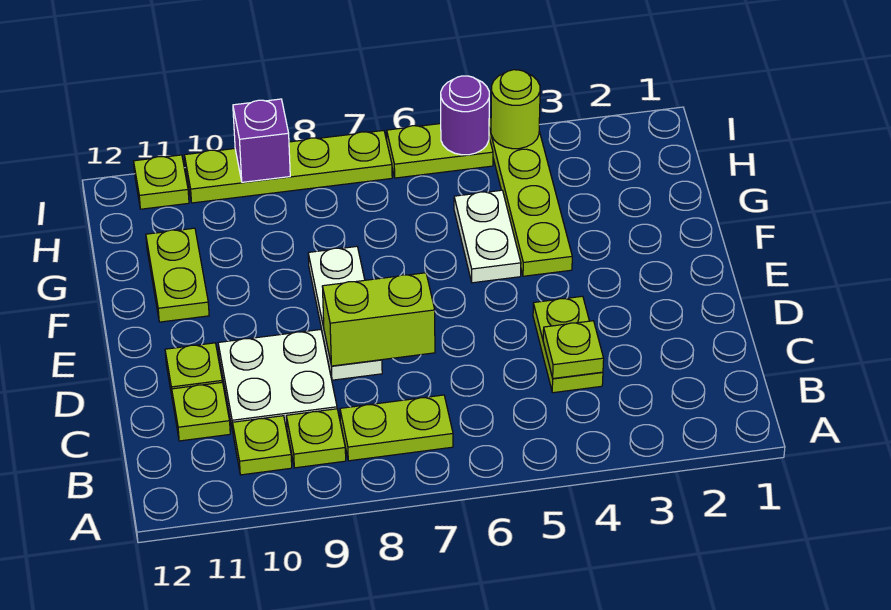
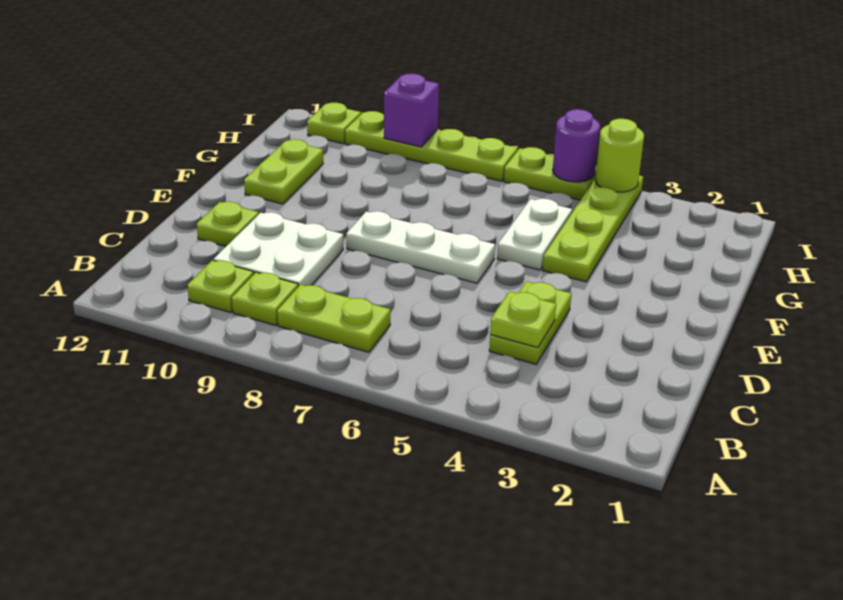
lime plate C11 level 1 -> none
lime brick D7:D8 level 2 -> none
white plate D8:F8 level 1 -> white plate E6:E8 level 1

